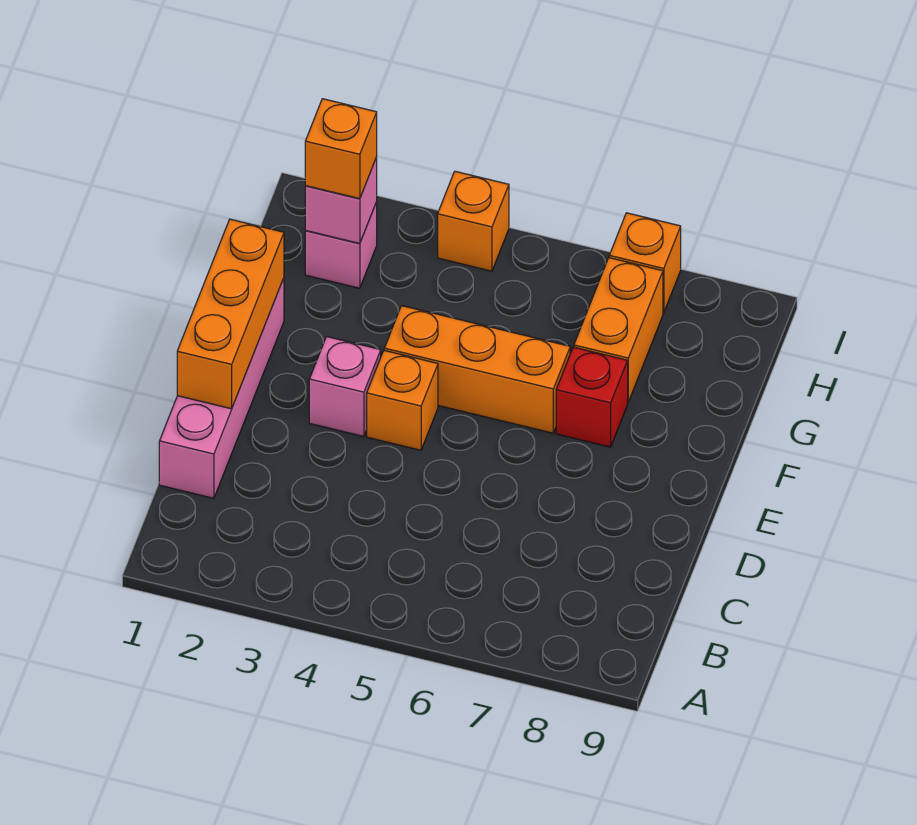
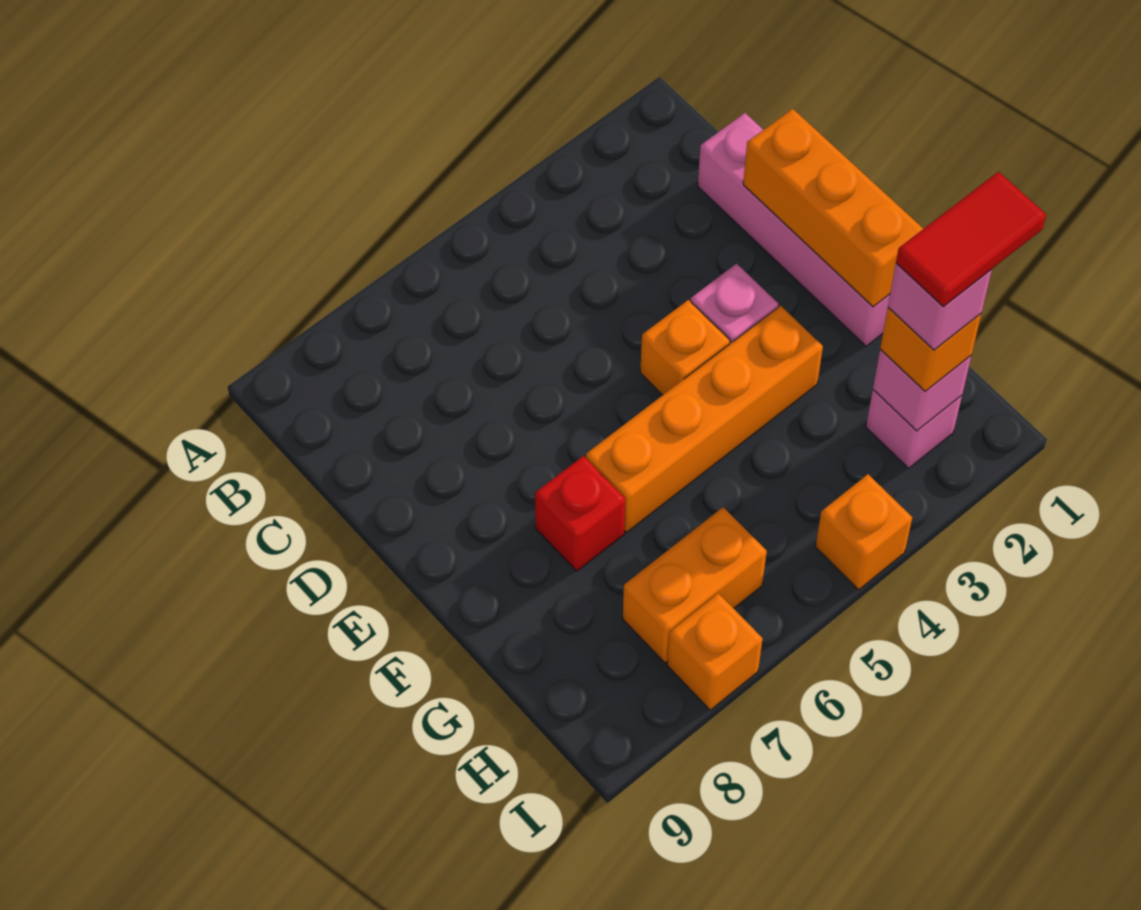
orange brick F4:F6 level 1 -> orange brick F3:F6 level 1
orange brick G7:H7 level 1 -> orange brick H6:H7 level 1
none -> red tile H1:H2 level 5
none -> pink brick H2 level 4

